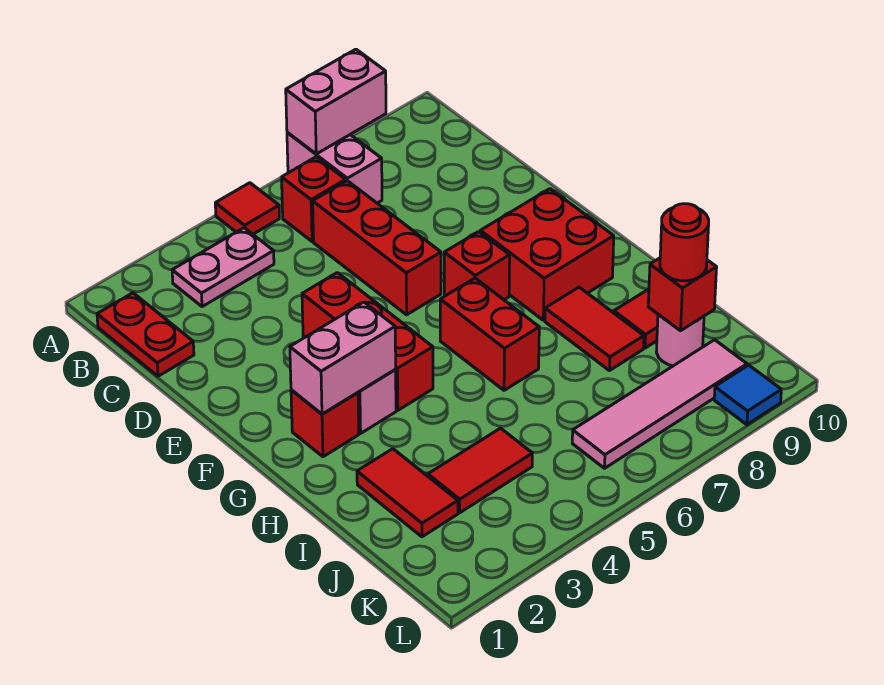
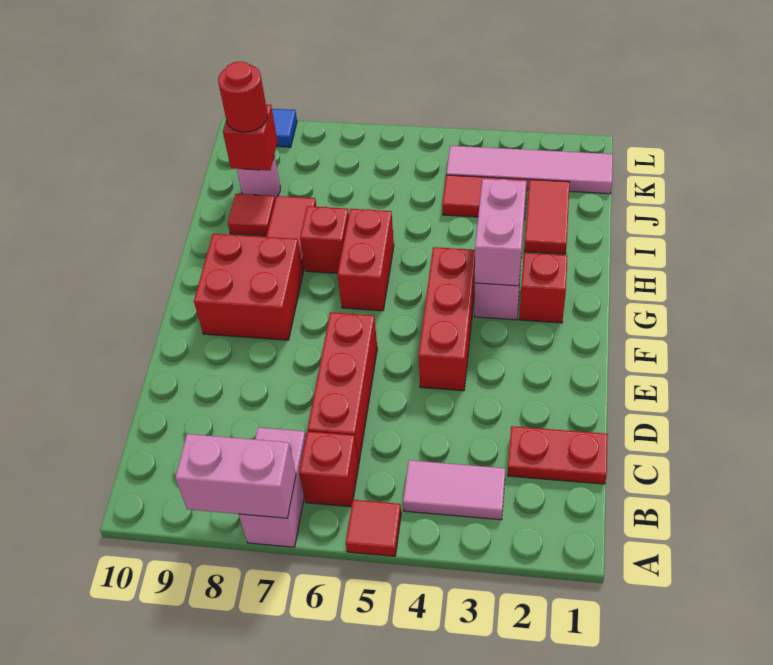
red plate B1:C1 level 1 -> red plate C1:C2 level 1
pink plate B3:B4 level 1 -> pink tile B3:B4 level 1
red brick F7 level 1 -> red brick H7 level 1
pink brick G2:G3 level 2 -> pink brick G3:H3 level 2
pink tile K6:K9 level 1 -> pink tile K1:K4 level 1

